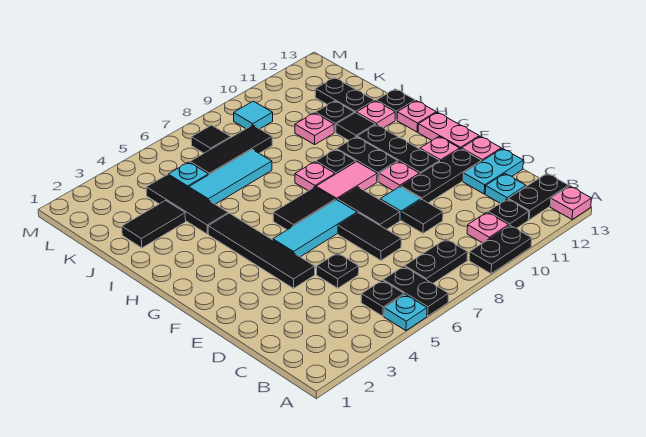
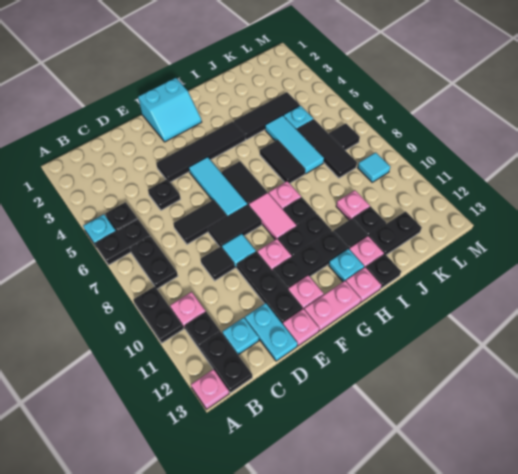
none -> cyan slope F1:G2 level 1 top 1
none -> cyan plate H12 level 1
black tile J2:J3 level 1 -> black tile I6:I7 level 1

